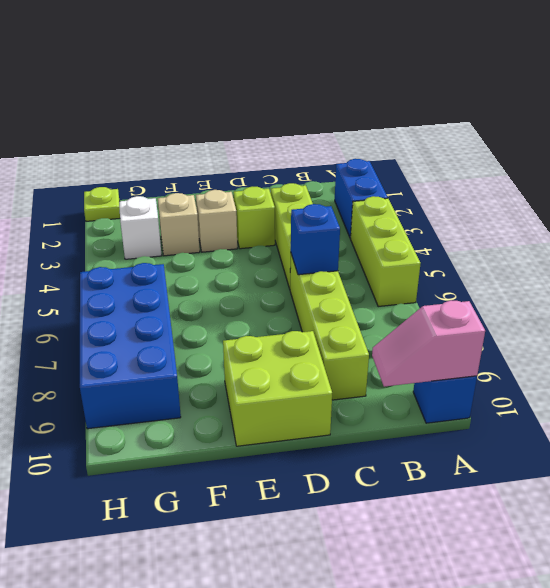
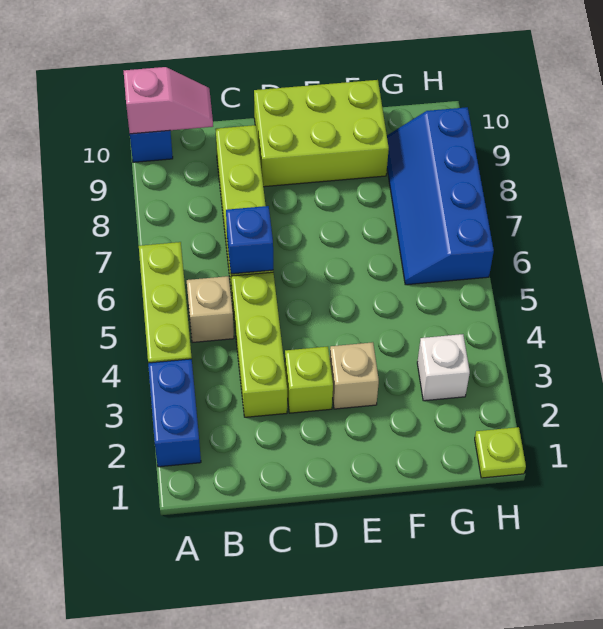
lime brick D9:E10 level 1 -> lime brick D9:F10 level 1
tan brick F3 level 1 -> tan brick B5 level 1
blue brick G6:H9 level 1 -> blue slope G6:H9 level 1 top H

